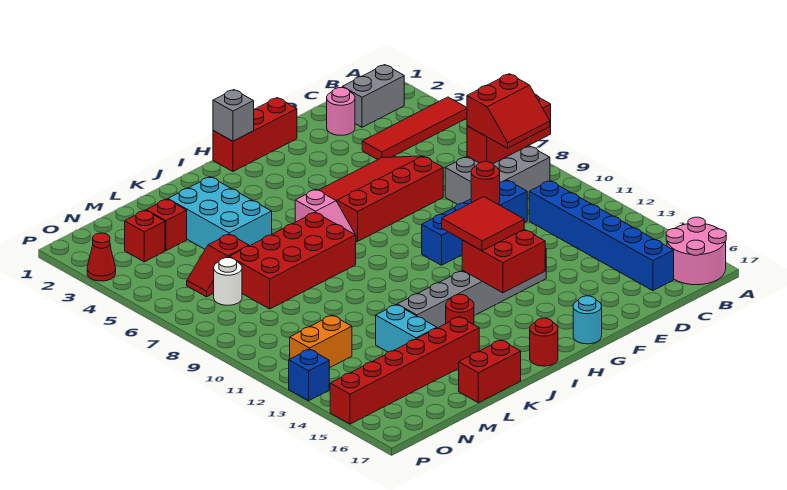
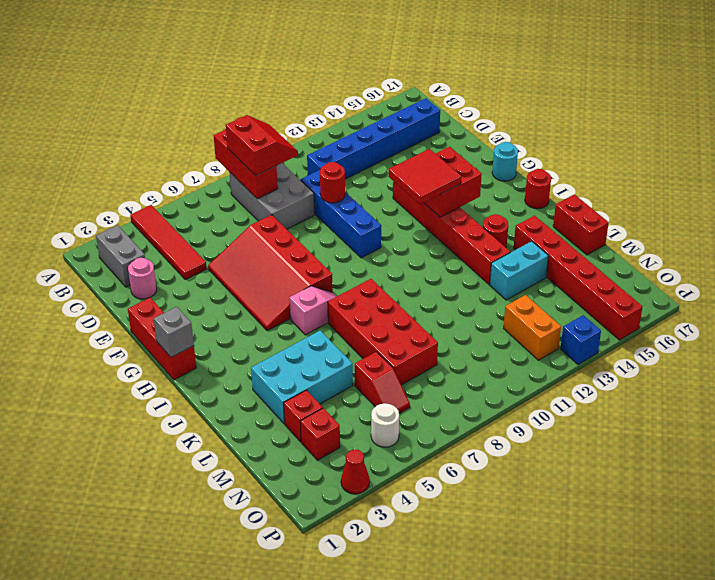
pink round brick A16:B17 level 1 -> none
grey brick F13:K13 level 1 -> red brick F13:K13 level 1
white round brick N7 level 1 -> white round brick O5 level 1

